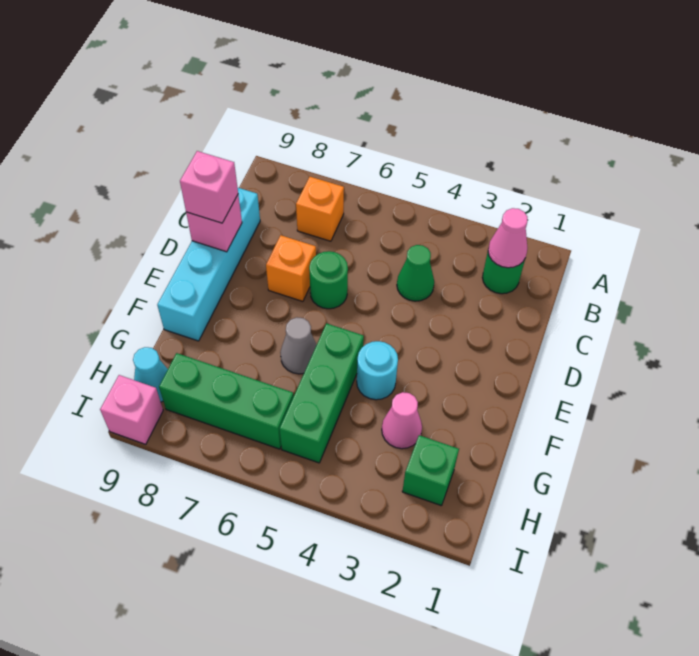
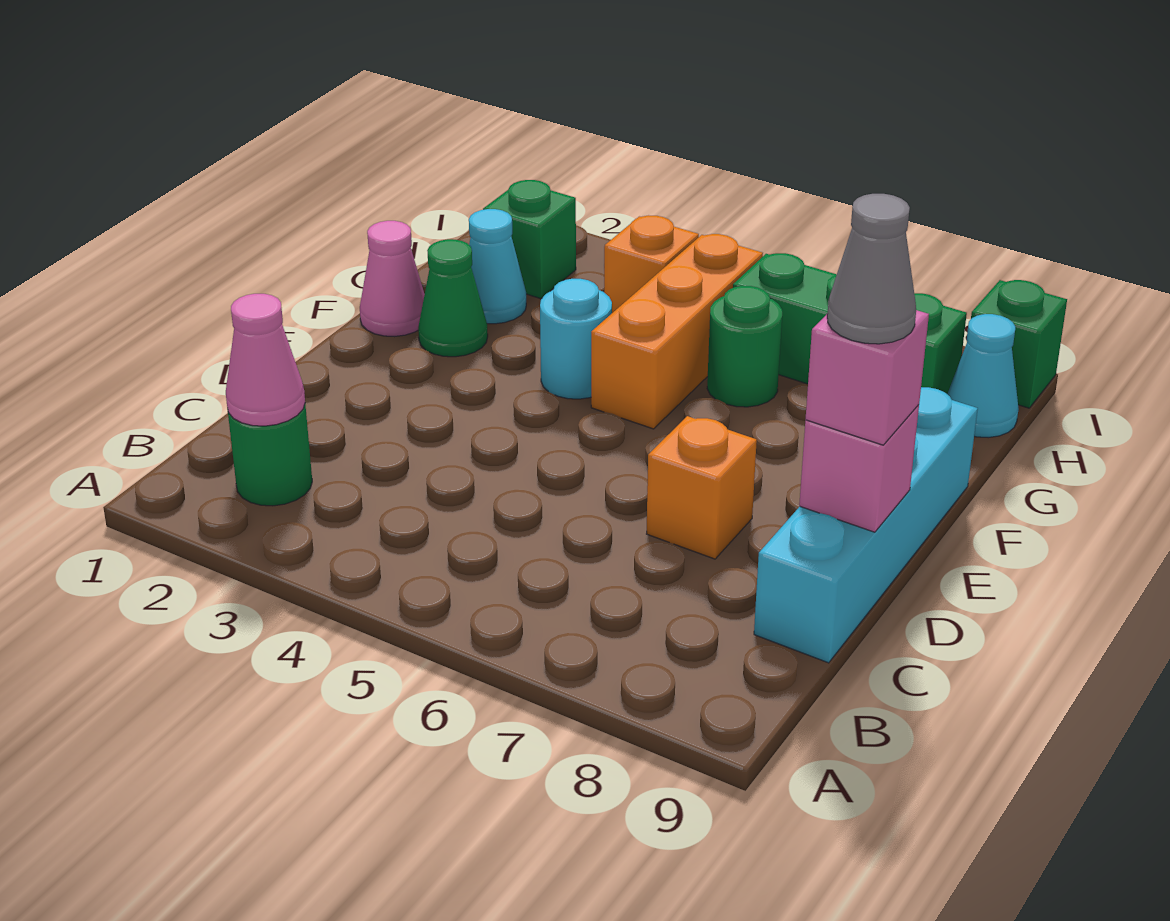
orange brick B7 level 1 -> orange brick H4 level 1
green cone C4 level 1 -> green cone F2 level 1
green round brick D6 level 1 -> green round brick G6 level 1
green brick F5:H5 level 1 -> orange brick F5:H5 level 1
grey cone F6 level 1 -> grey cone D9 level 4
none -> cyan cone G2 level 1
pink cone G3 level 1 -> pink cone F1 level 1
pink brick I9 level 1 -> green brick I9 level 1

